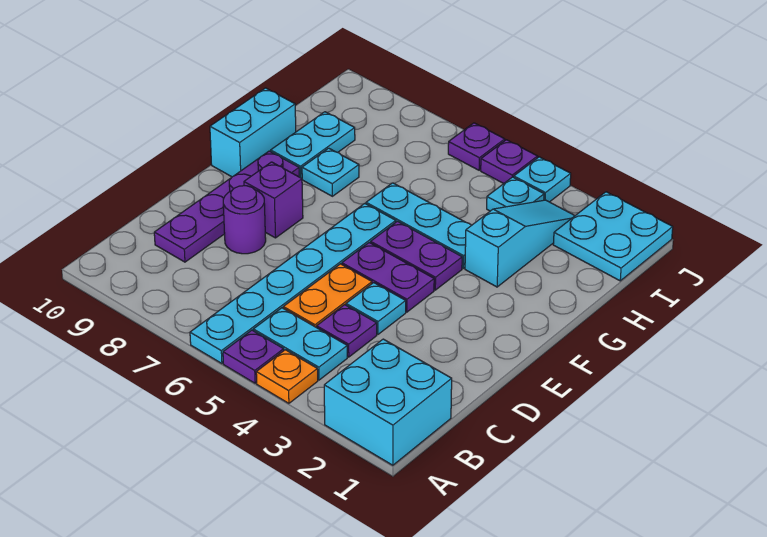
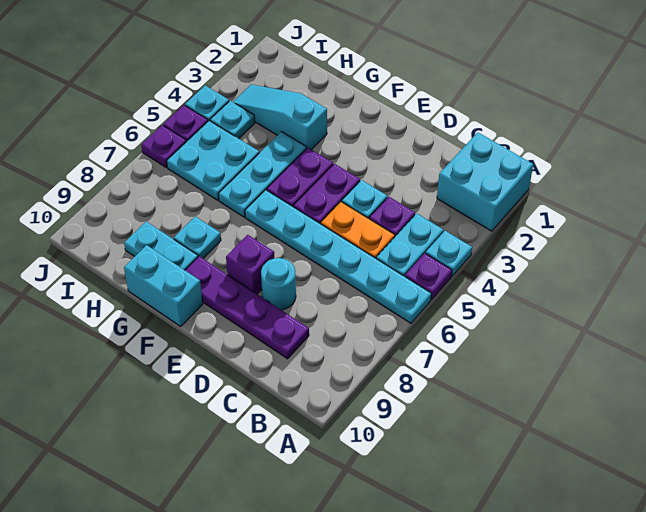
orange plate A4 level 1 -> cyan plate A4 level 1
purple round brick D8 level 1 -> cyan round brick D8 level 1
cyan plate I1:J2 level 1 -> cyan plate H5:I6 level 1

